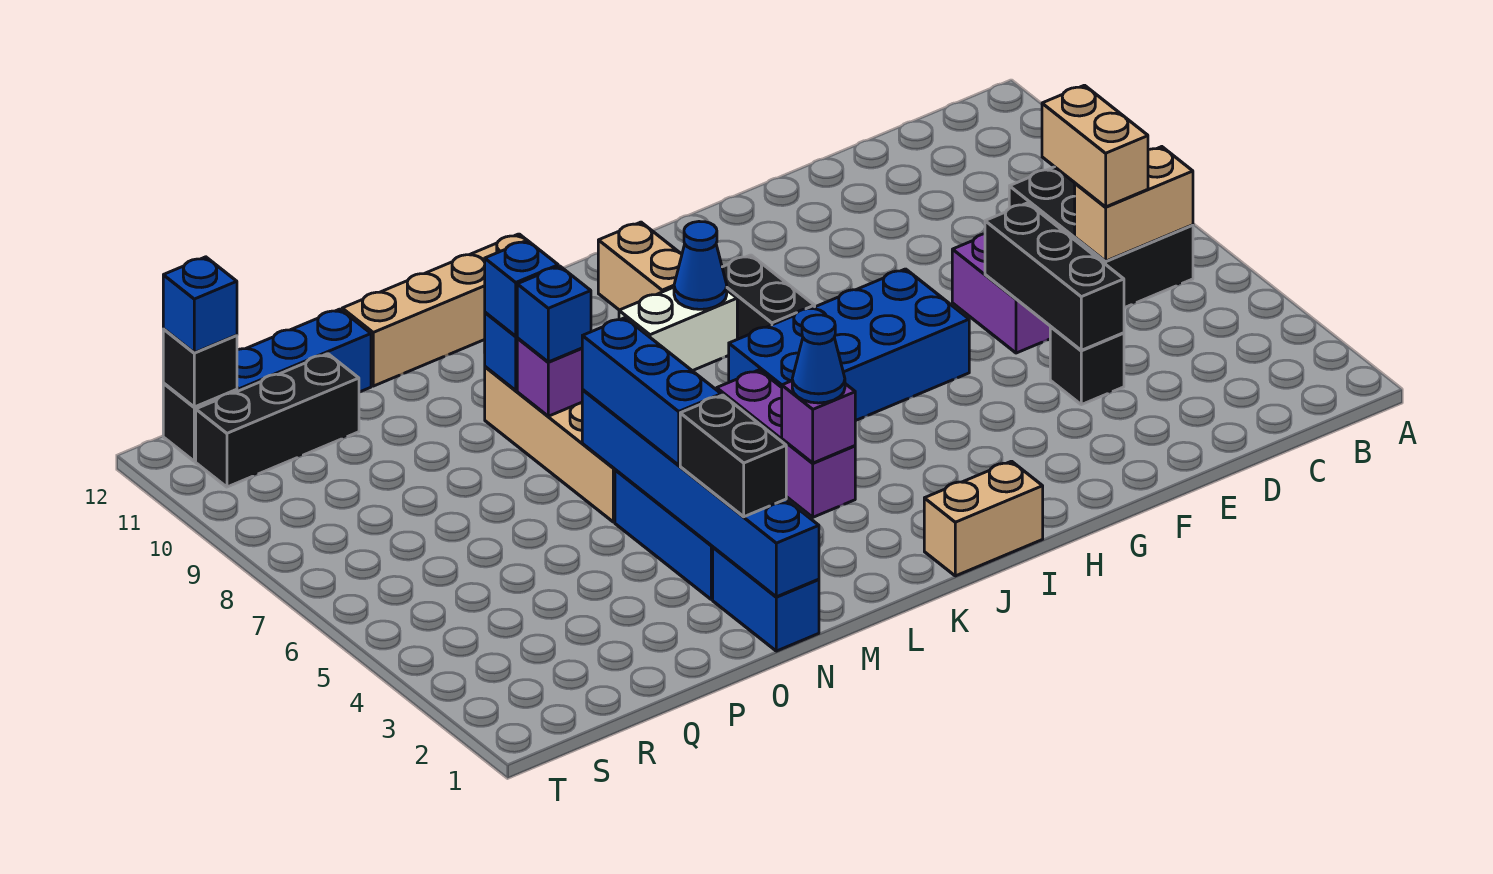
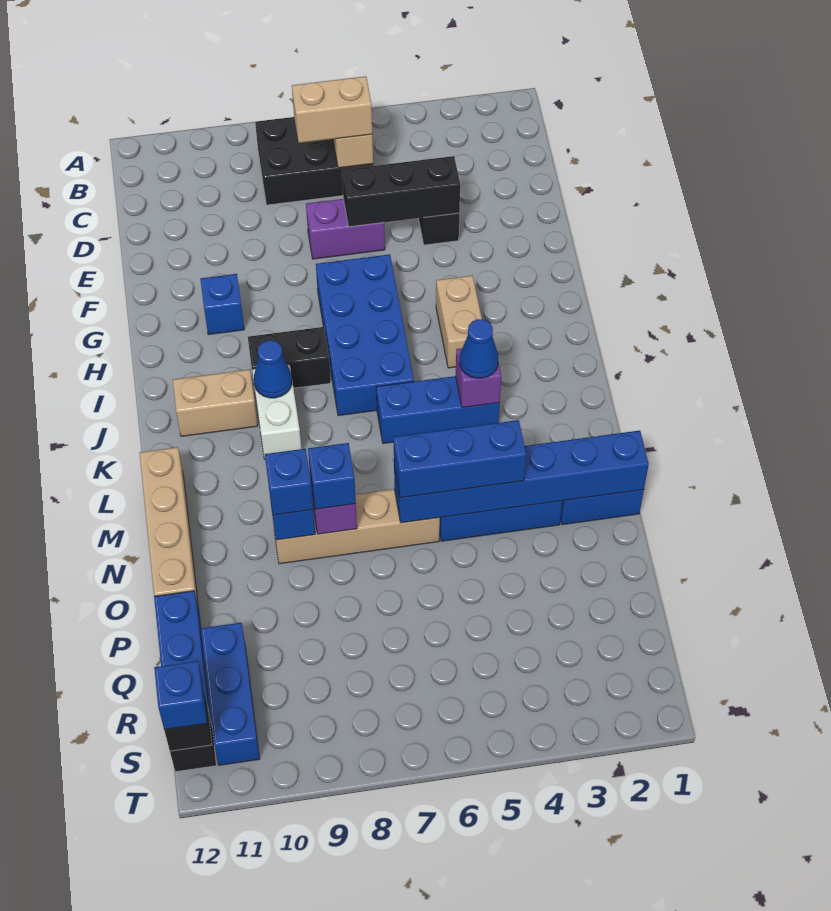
none -> blue brick G10 level 1
tan brick I1:J1 level 1 -> tan brick H4:I4 level 1
purple brick K4:K6 level 1 -> blue brick K4:K6 level 1
black brick N2:N3 level 3 -> none
black brick Q11:S11 level 1 -> blue brick Q11:S11 level 1

